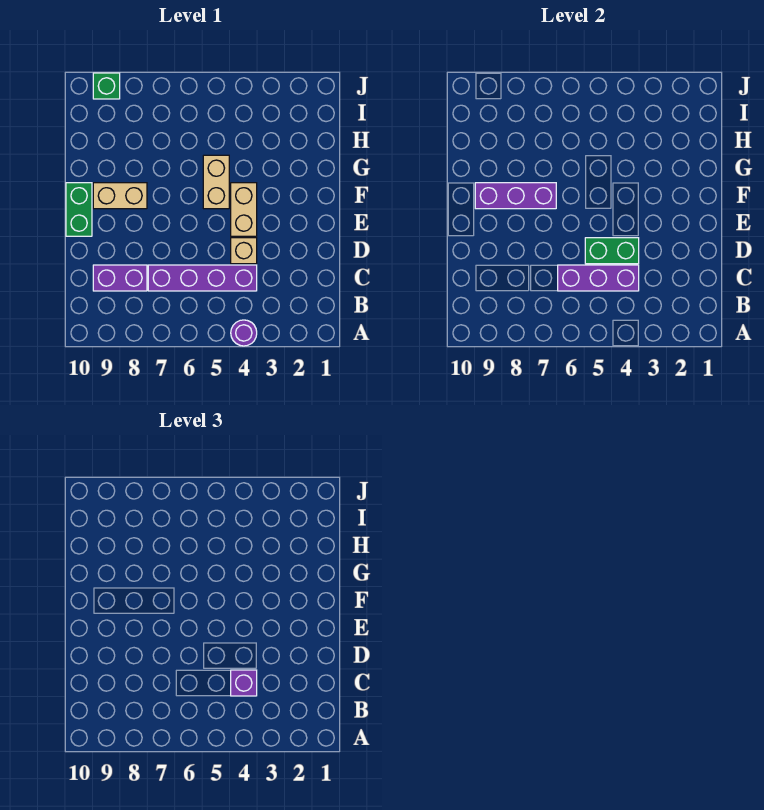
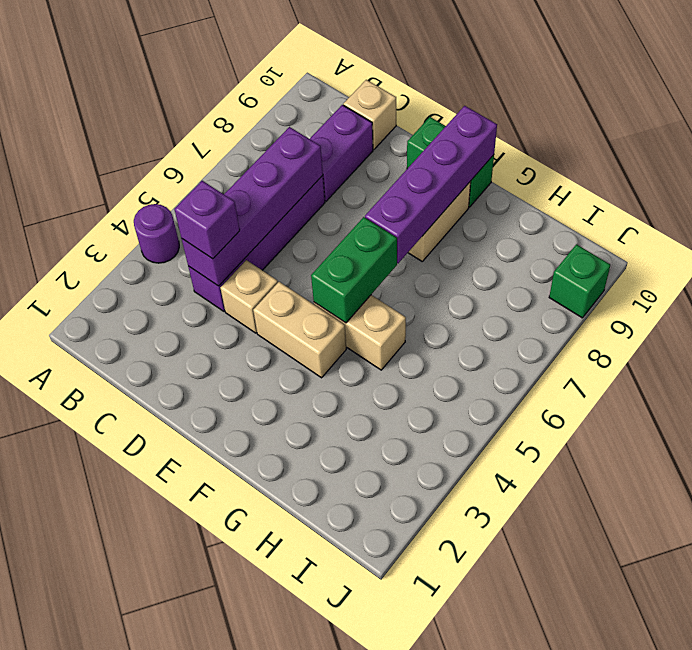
purple brick C4:C6 level 2 -> purple brick C4:C7 level 2
none -> tan brick C10 level 1
green brick D4:D5 level 2 -> green brick F5:F6 level 2
purple brick F7:F9 level 2 -> purple brick F7:F10 level 2

